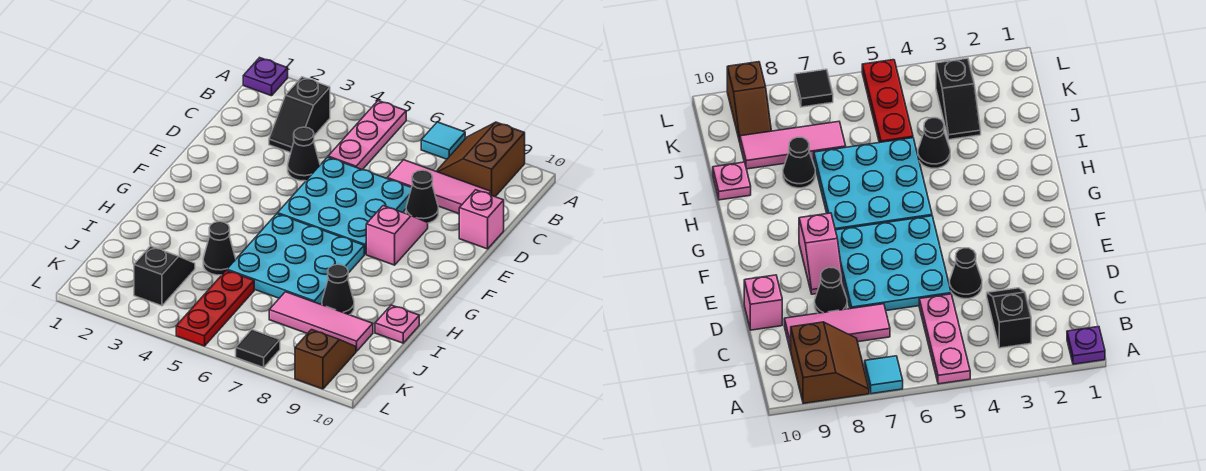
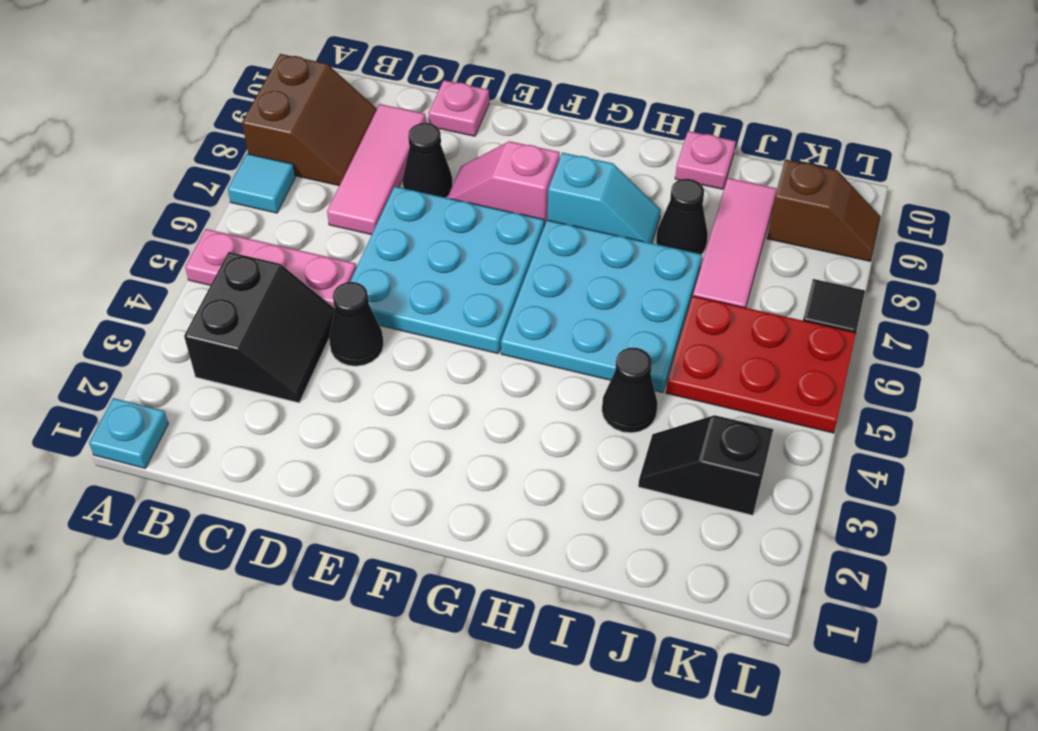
purple plate A1 level 1 -> cyan plate A1 level 1
brown slope A8:B9 level 1 top 9 -> brown slope A8:B9 level 1 top A
black slope B3:C3 level 1 top B -> black slope B3:C4 level 1 top B
pink brick D10 level 1 -> pink plate D10 level 1
none -> cyan slope G8:H8 level 1 top G
red plate J5:L5 level 1 -> red plate J5:L6 level 1
brown slope K9:L9 level 1 top L -> brown slope K9:L9 level 1 top K

